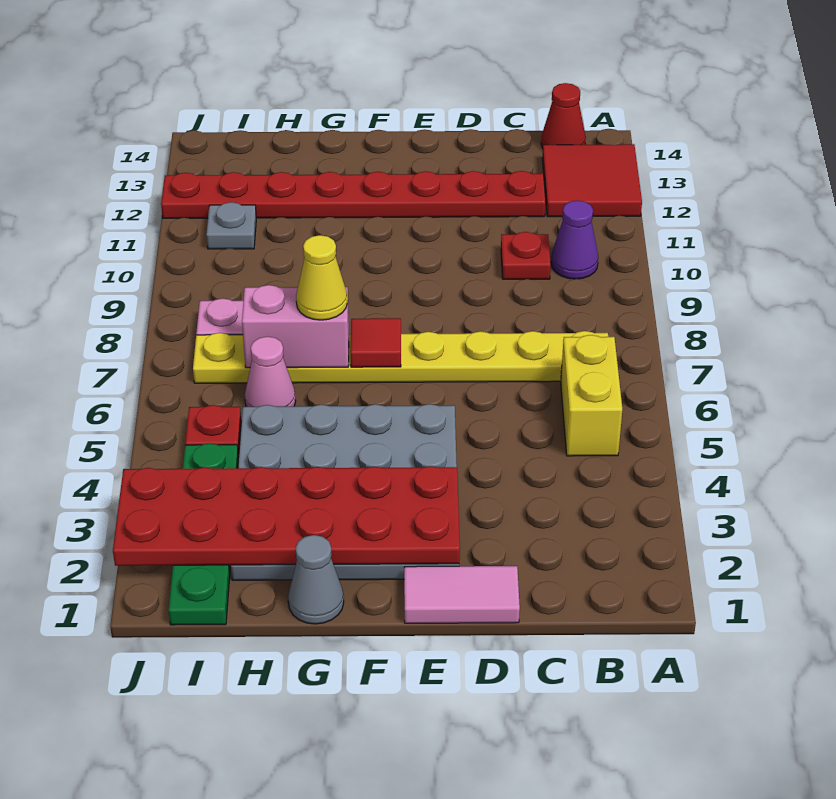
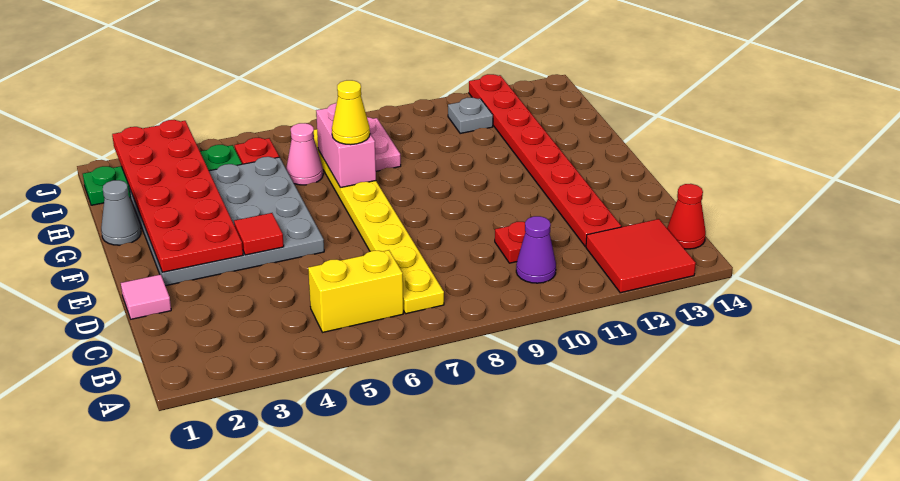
pink tile D1:E1 level 1 -> pink tile D1 level 1
red tile F7 level 2 -> red tile E4 level 2

